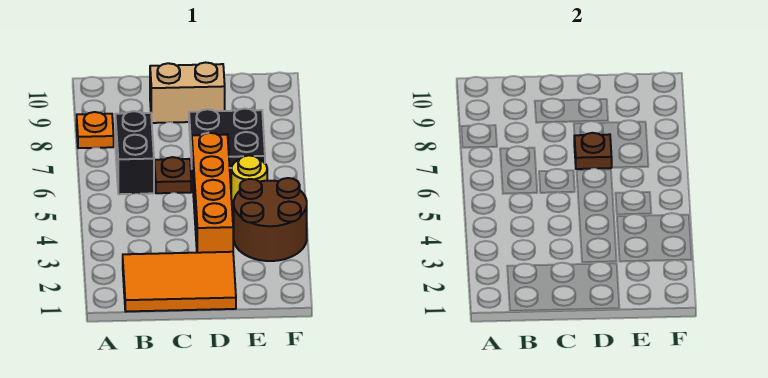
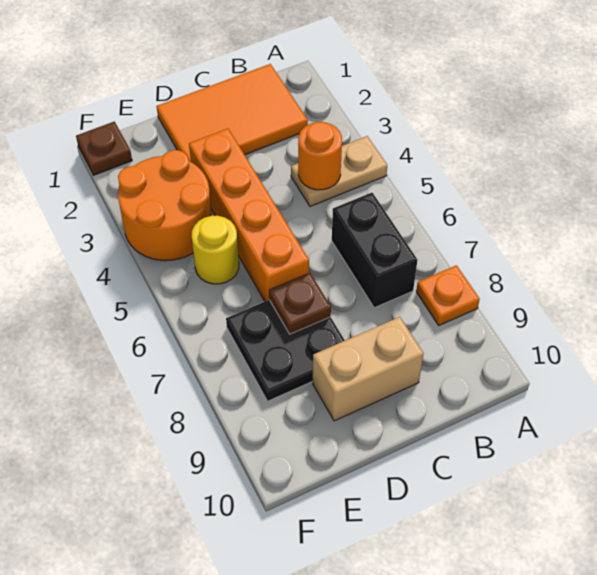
none -> tan plate A4:B4 level 1
none -> orange round brick B4 level 2
brown plate C6 level 1 -> brown plate F1 level 1
brown round brick E3:F4 level 1 -> orange round brick E3:F4 level 1

